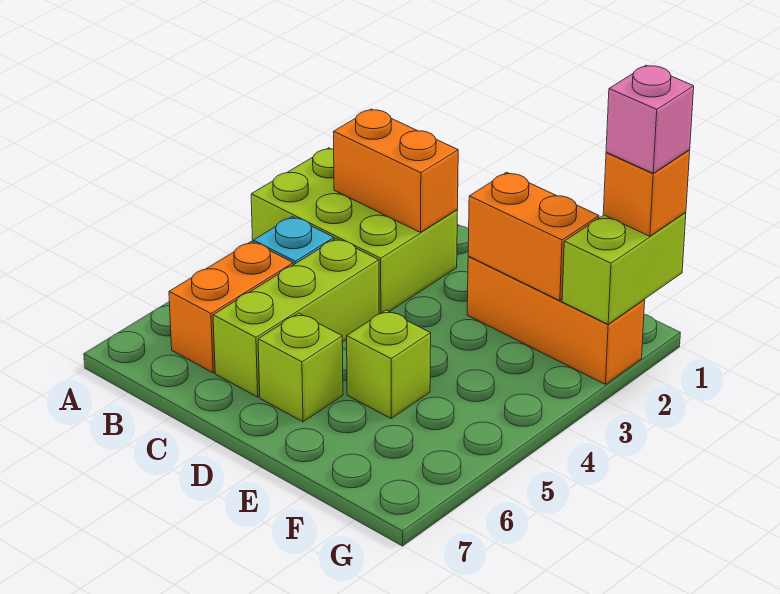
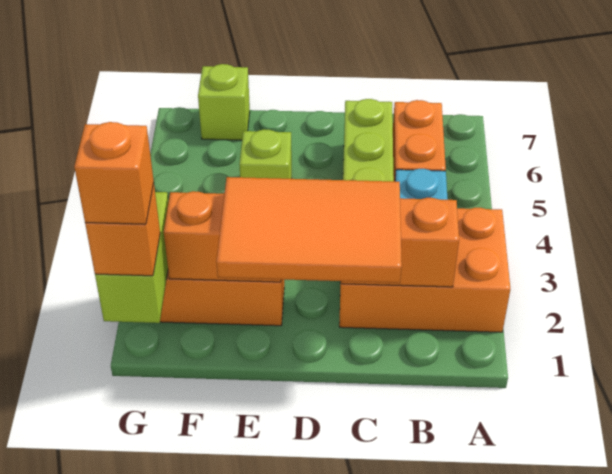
lime brick A2:C3 level 1 -> orange brick A2:C3 level 1
none -> orange tile C1:E2 level 3
lime brick D6 level 1 -> lime brick F7 level 1
pink brick G1 level 4 -> orange brick G1 level 4

